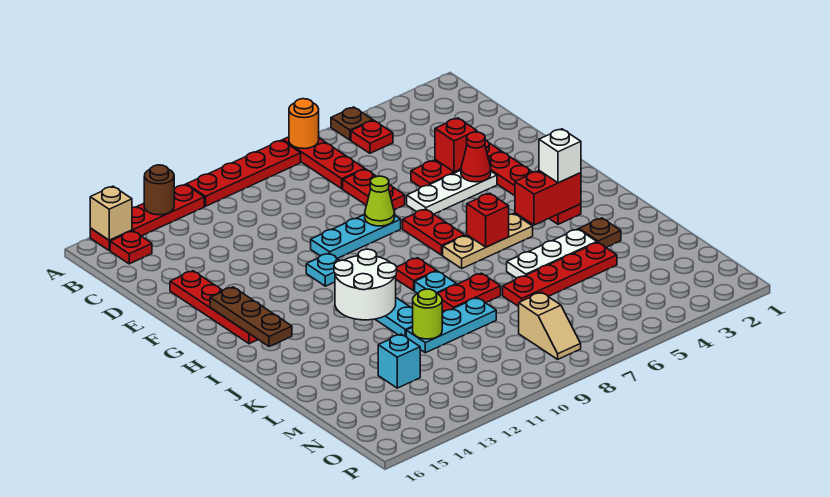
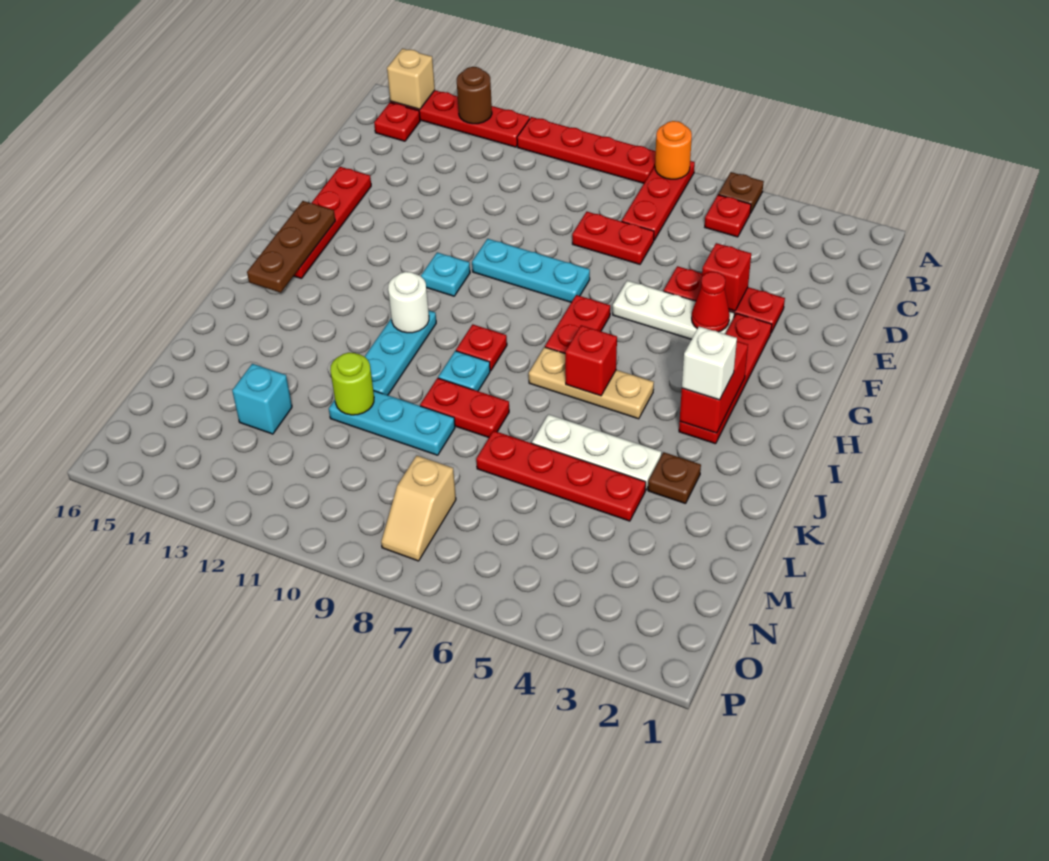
red plate D7:E7 level 1 -> red plate D7:D8 level 1
lime cone F8 level 2 -> none
red brick I3:I4 level 2 -> red brick H3:I3 level 2
white round brick I11:J12 level 2 -> white round brick I11 level 2

